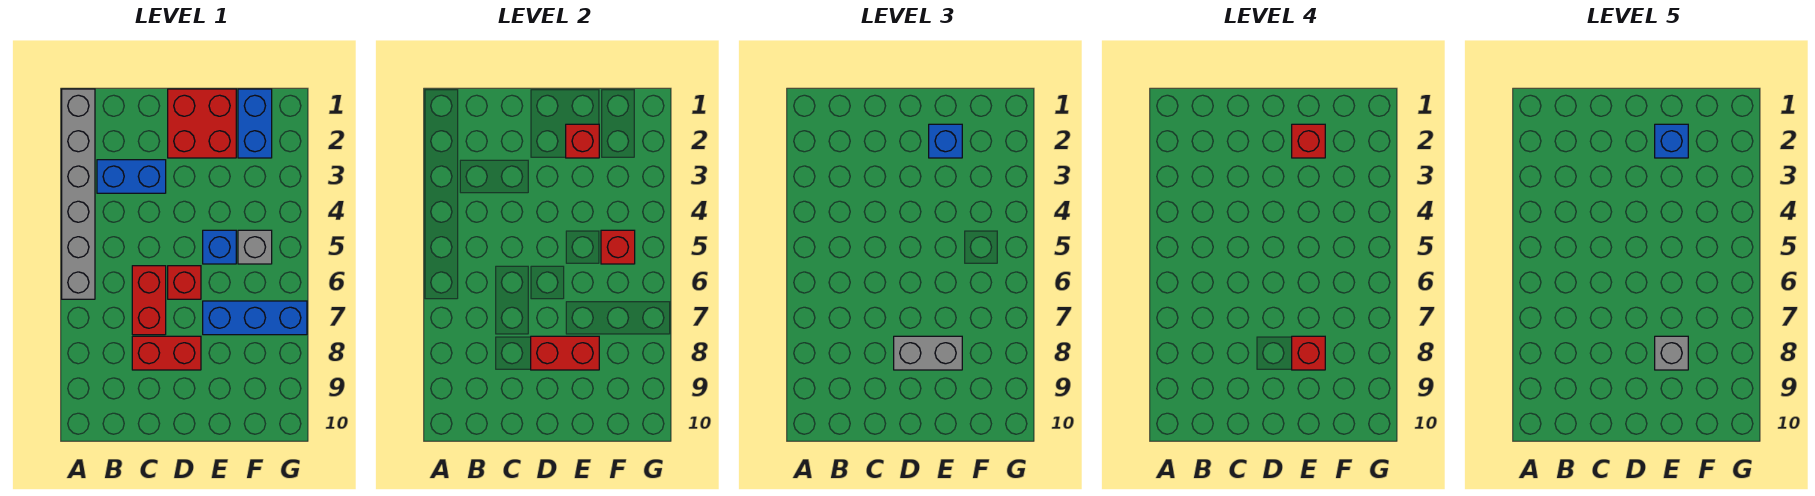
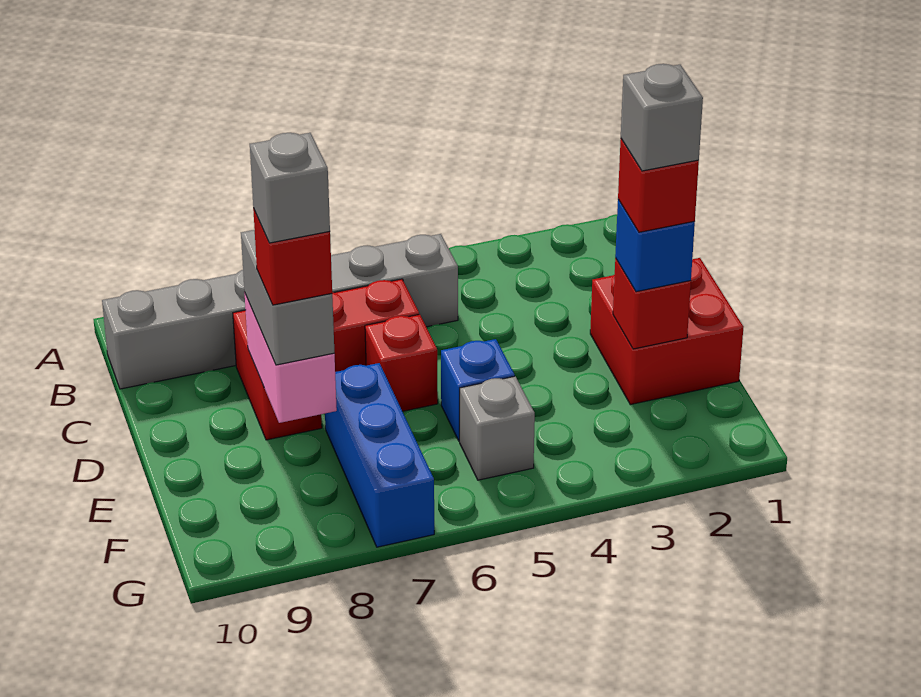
grey brick A1:A6 level 1 -> grey brick B5:B10 level 1
blue brick B3:C3 level 1 -> none
red brick D8:E8 level 2 -> pink brick D8:E8 level 2
blue brick E2 level 5 -> grey brick E2 level 5
blue brick F1:F2 level 1 -> none
red brick F5 level 2 -> none

